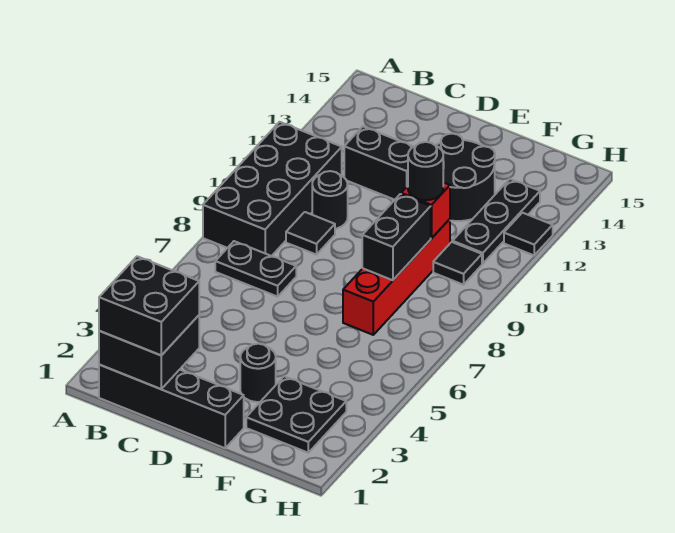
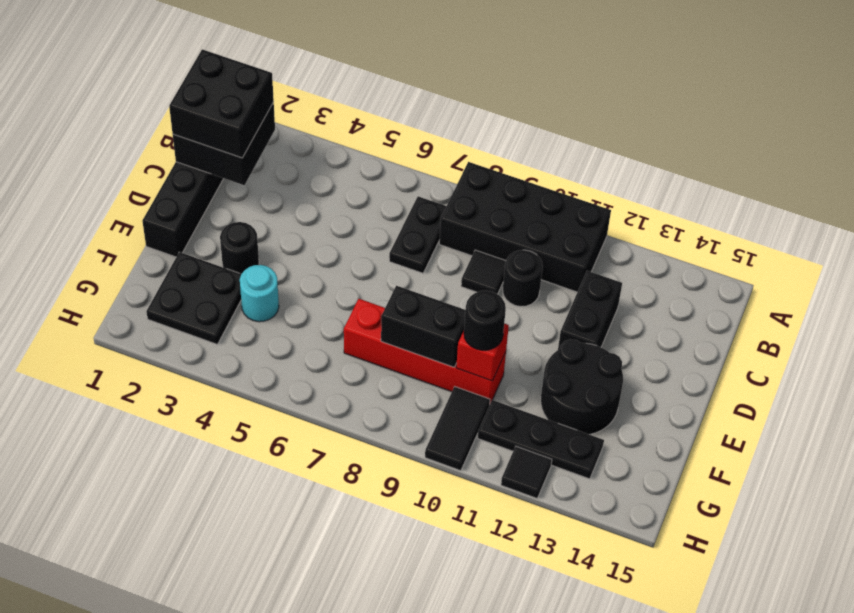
none -> cyan round brick F4 level 1
black tile G10 level 1 -> black tile G10:H10 level 1

